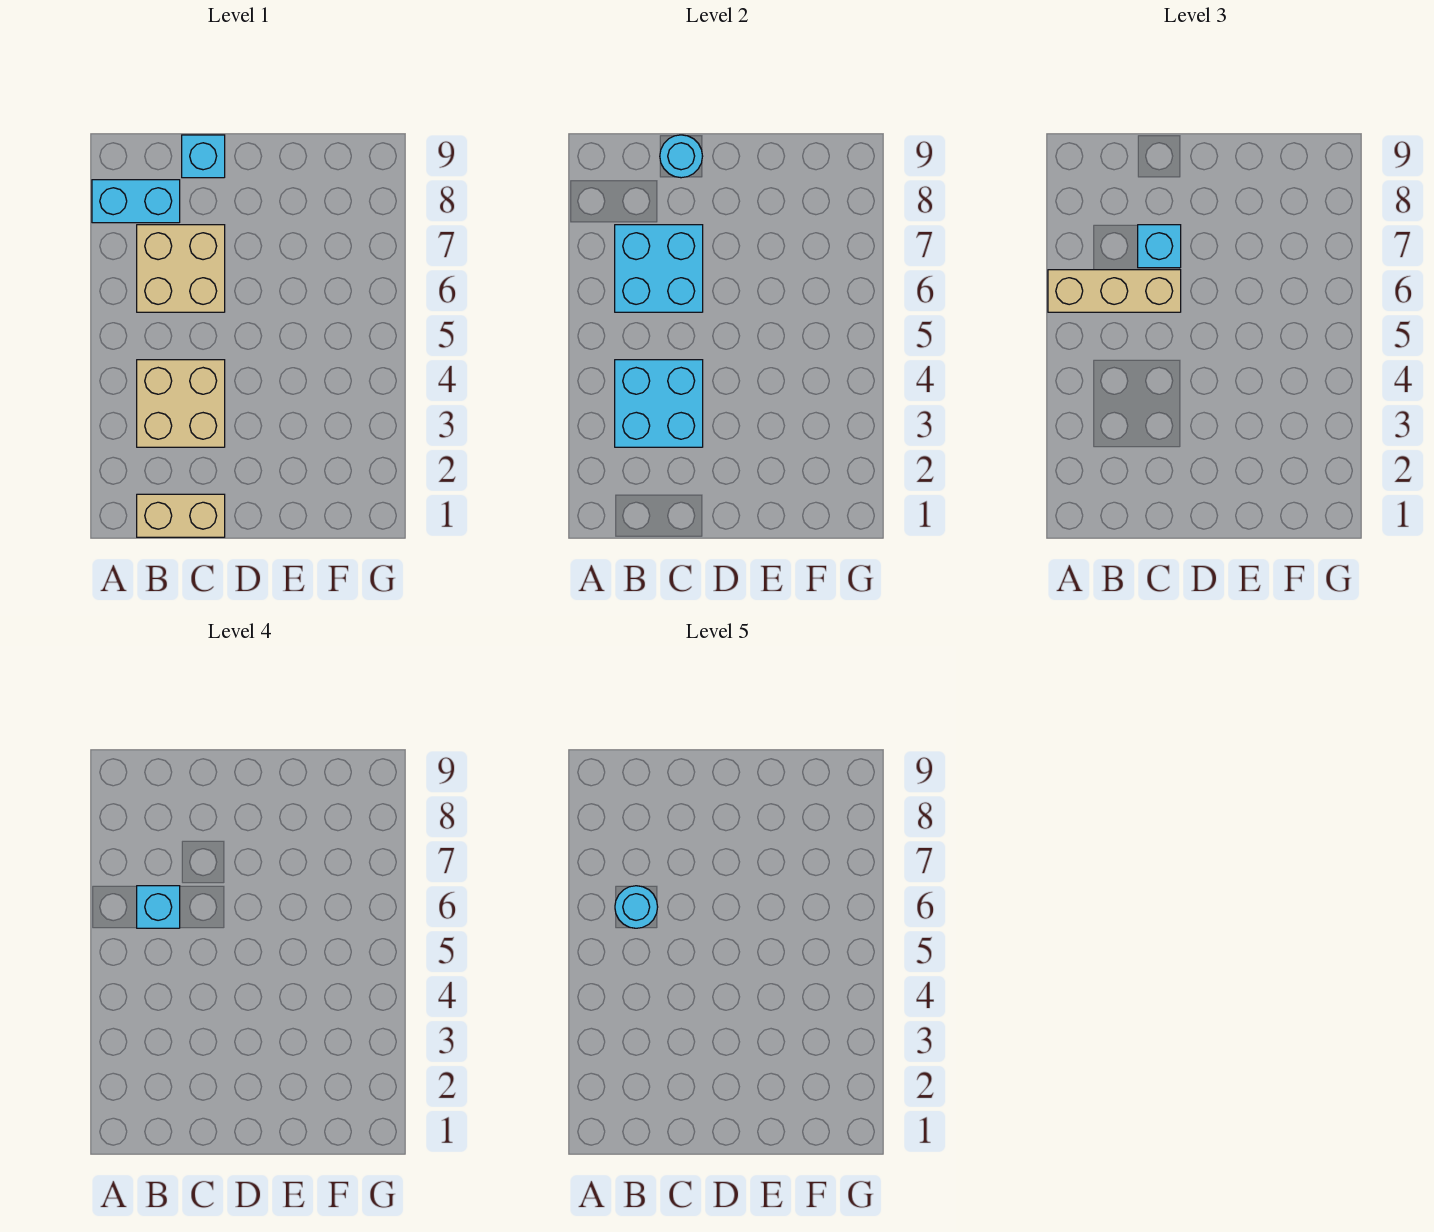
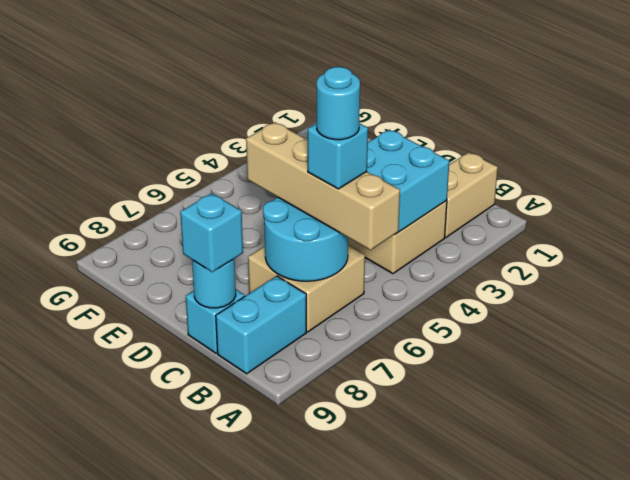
tan brick A6:C6 level 3 -> tan brick A6:D6 level 3
cyan brick A8:B8 level 1 -> cyan brick B8:B9 level 1
tan brick B1:C1 level 1 -> tan brick B1:B2 level 1
cyan brick B6:C7 level 2 -> cyan round brick B6:C7 level 2
cyan brick C7 level 3 -> cyan brick C9 level 3

